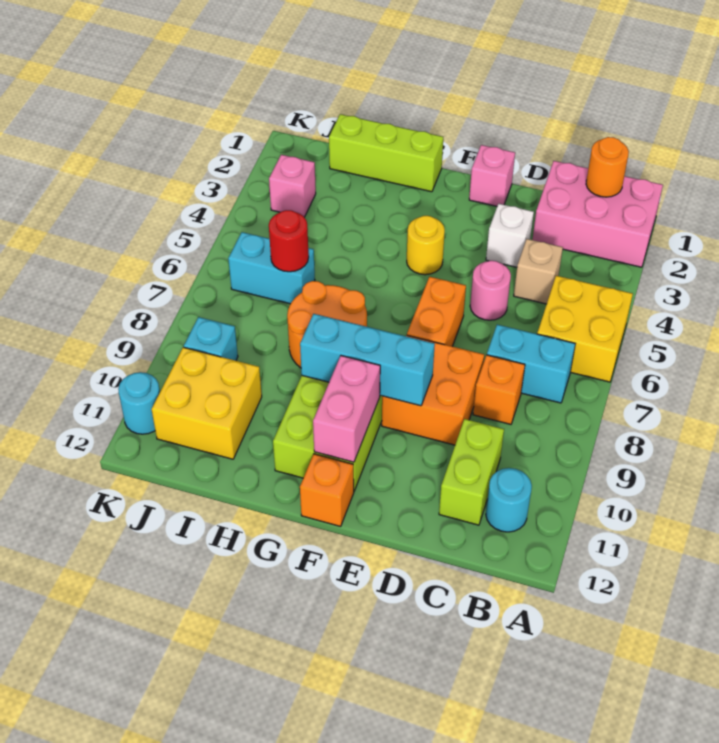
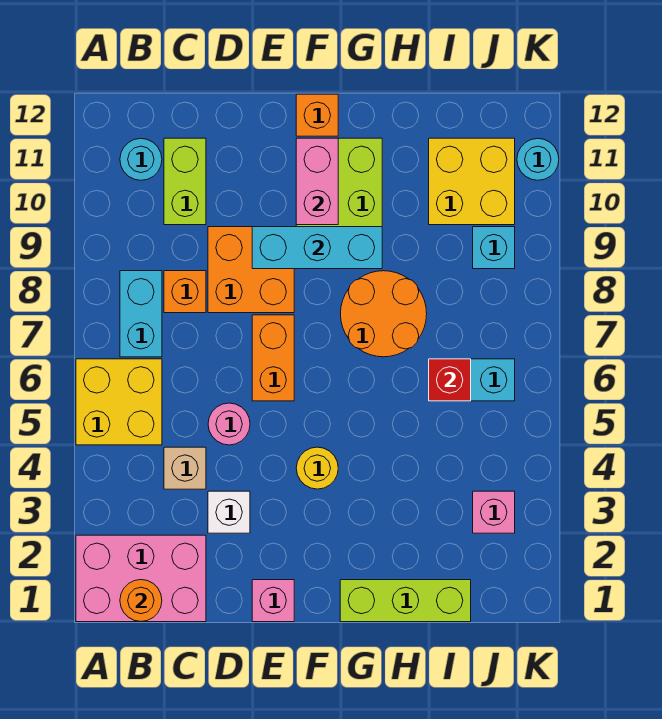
cyan brick B7:C7 level 1 -> cyan brick B7:B8 level 1
red round brick I6 level 2 -> red brick I6 level 2

